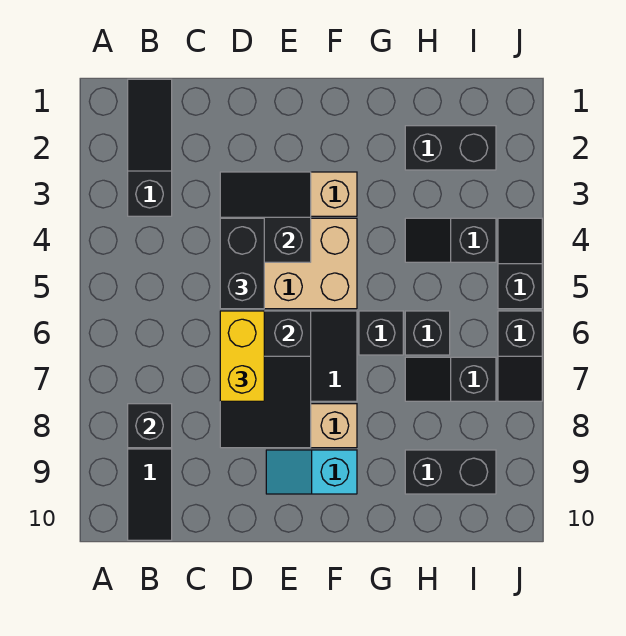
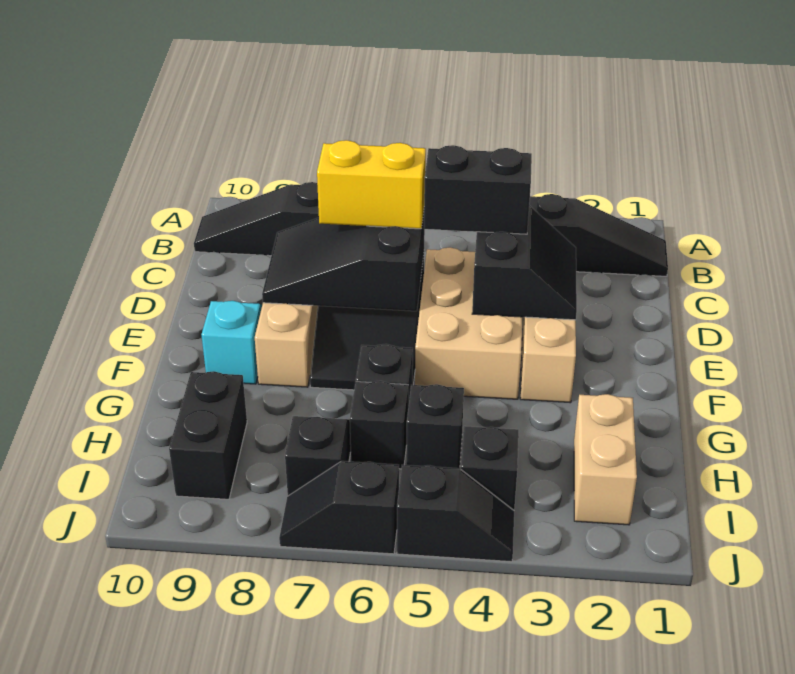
black brick B8 level 2 -> black brick H5 level 1
black brick H2:I2 level 1 -> tan brick H2:I2 level 1

